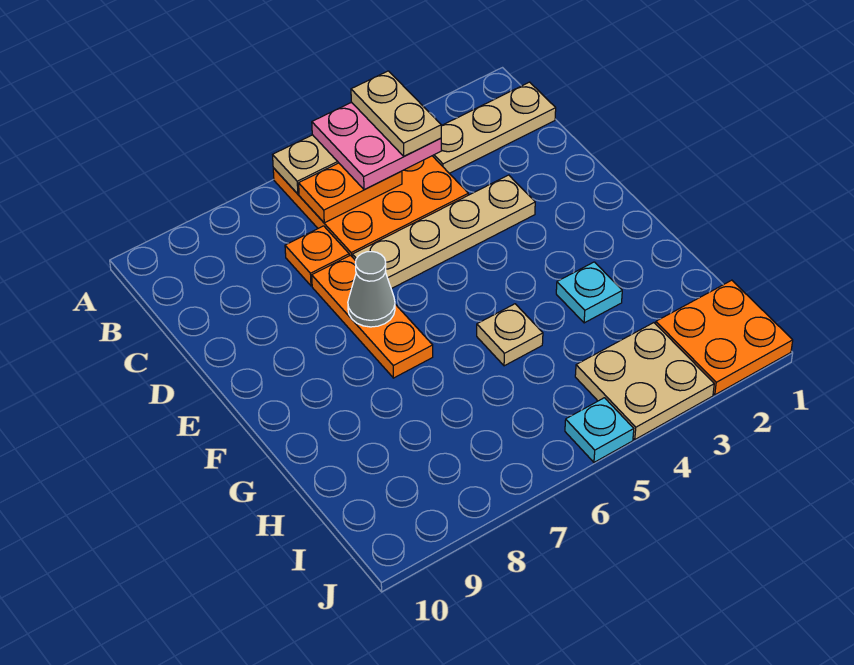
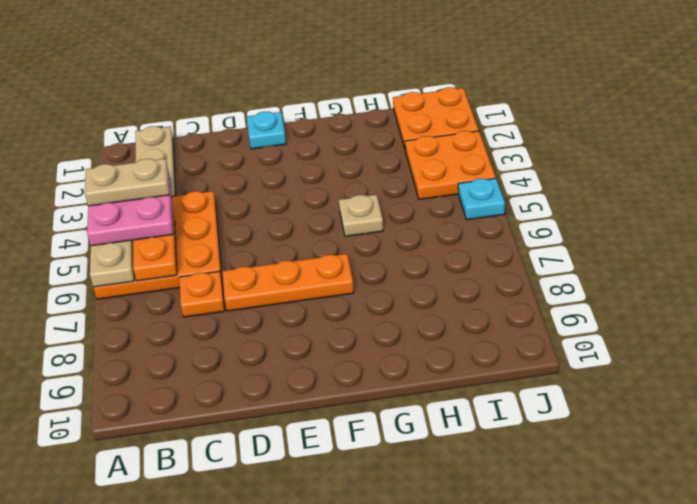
tan plate D3:D6 level 1 -> none
grey cone E7 level 2 -> none
cyan plate G3 level 1 -> cyan plate E1 level 1
tan plate I3:J4 level 1 -> orange plate I3:J4 level 1

